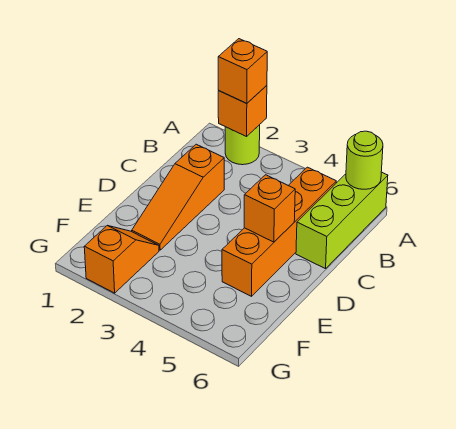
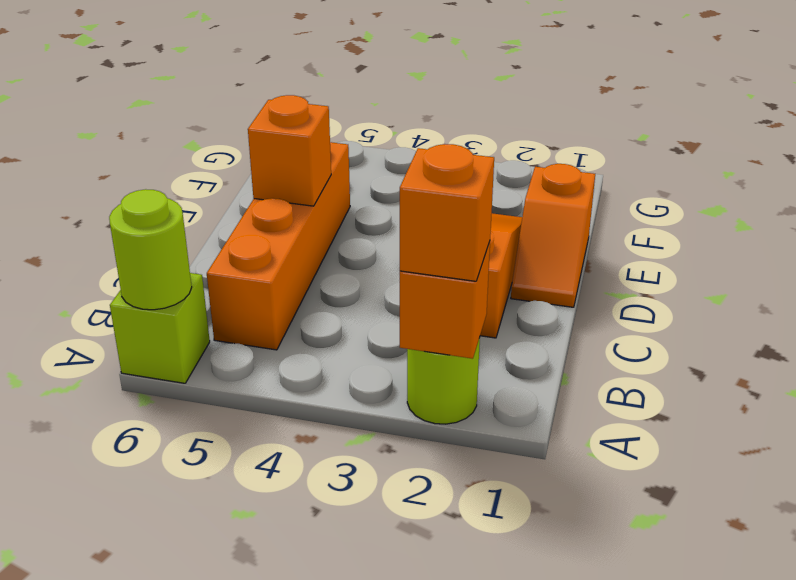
lime brick A6:C6 level 1 -> lime brick A6 level 1
orange slope F2:G2 level 1 top G -> orange slope D1:E1 level 1 top E

